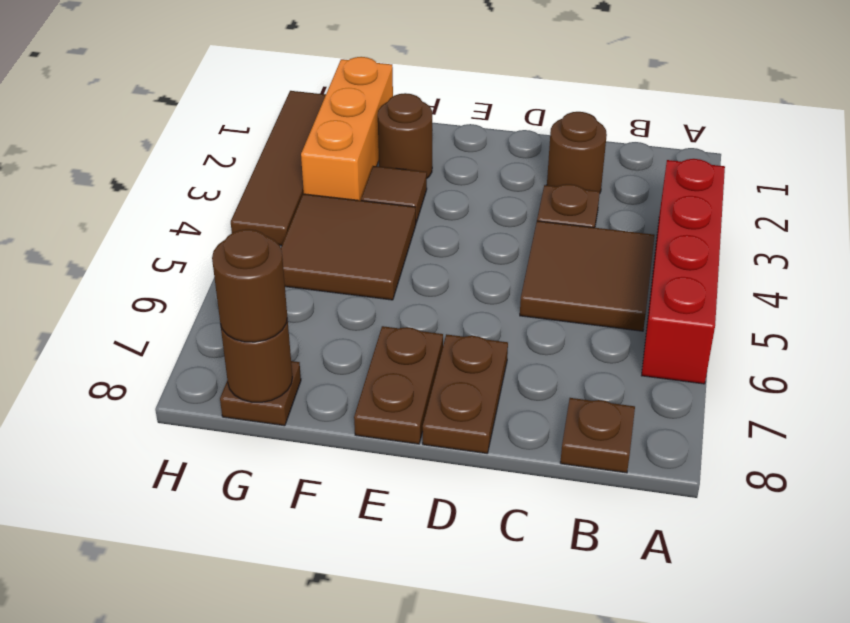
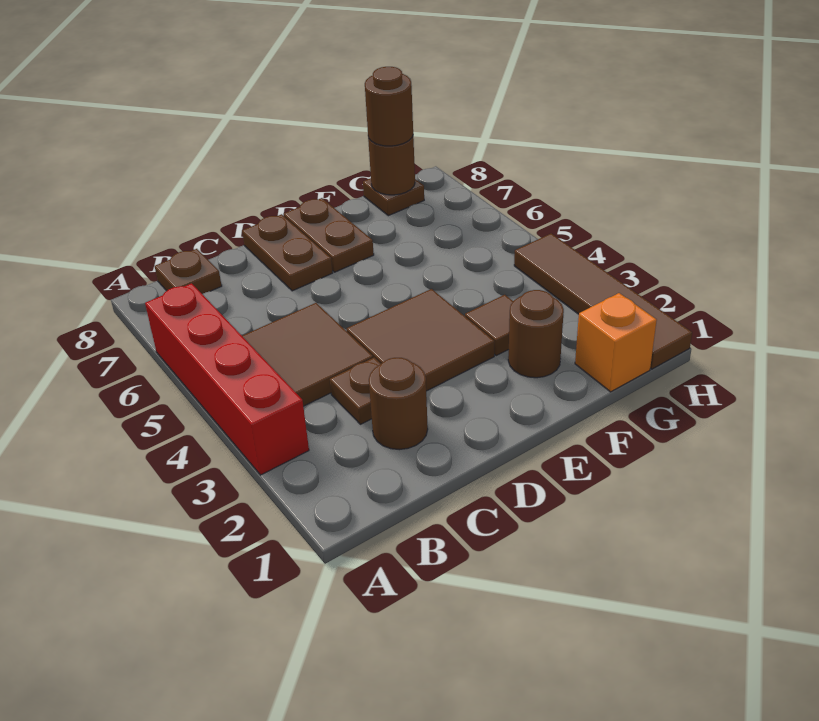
brown tile F4:G5 level 1 -> brown tile D3:E4 level 1
orange brick G1:G3 level 1 -> orange brick G1 level 1

